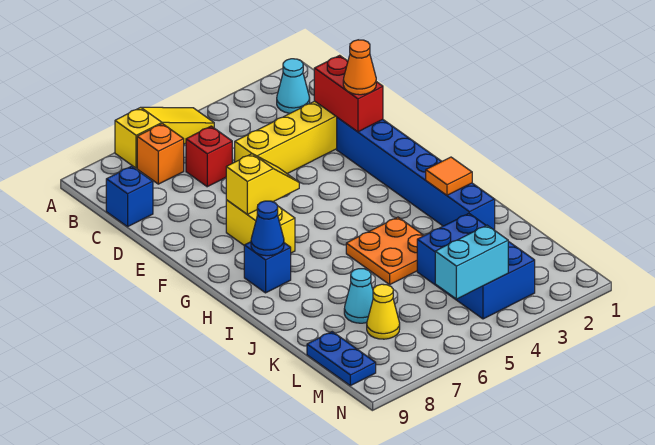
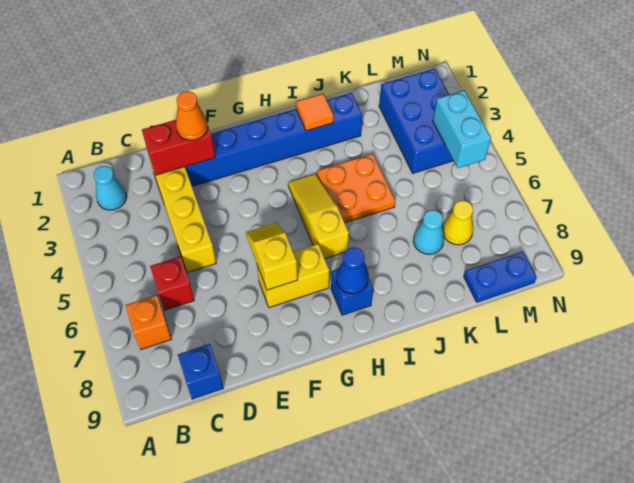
yellow slope A5:A7 level 1 top 7 -> yellow slope H4:H6 level 1 top 6
blue brick K3:M4 level 1 -> blue brick L2:M4 level 1

